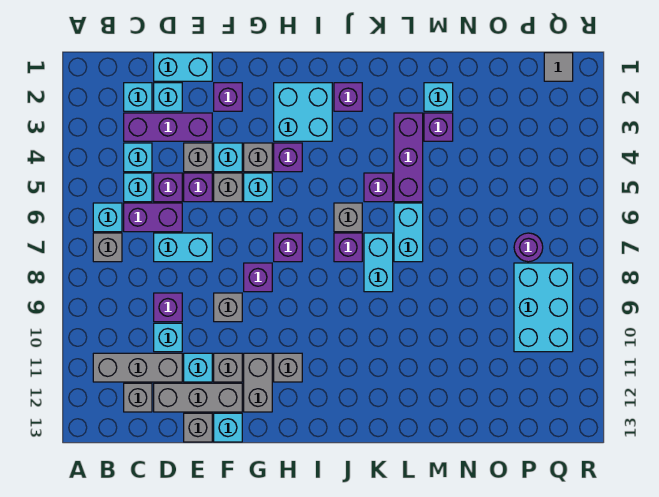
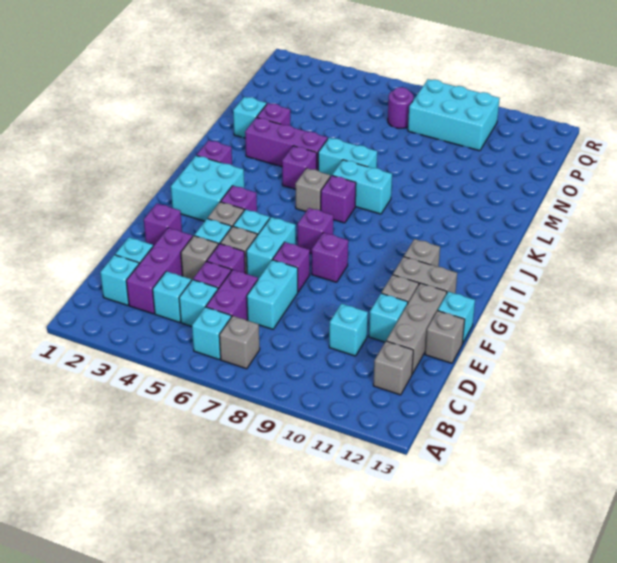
grey brick B11:D11 level 1 -> none
cyan brick D1:E1 level 1 -> cyan brick F6:G6 level 1
purple brick D9 level 1 -> purple brick F7 level 1
grey brick F9 level 1 -> none
grey tile Q1 level 1 -> none

